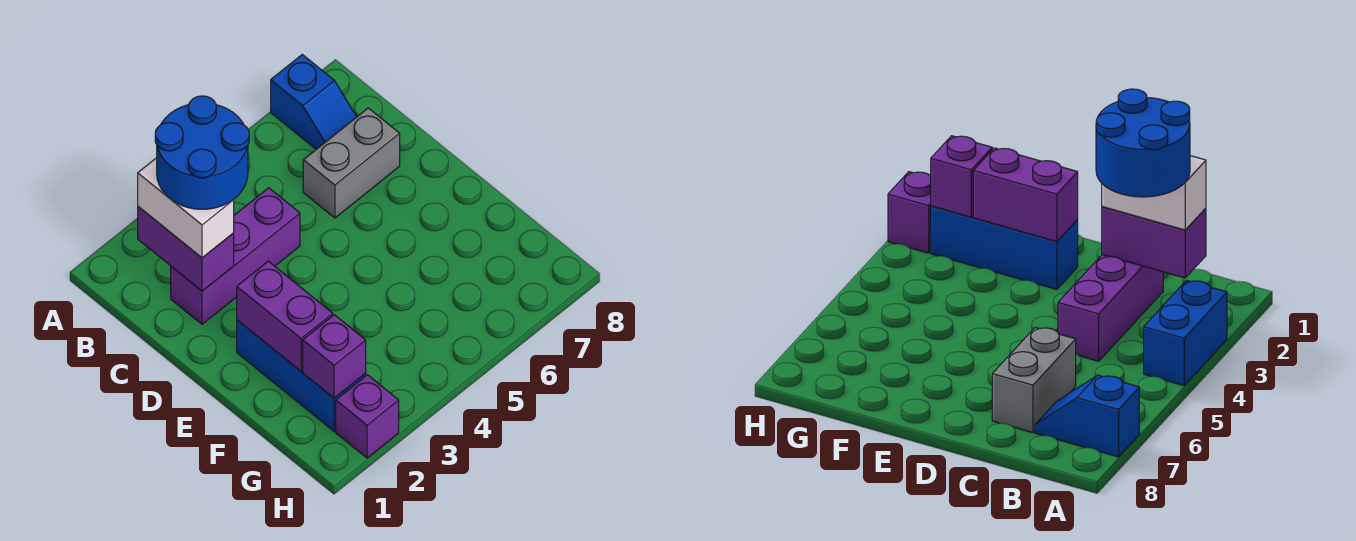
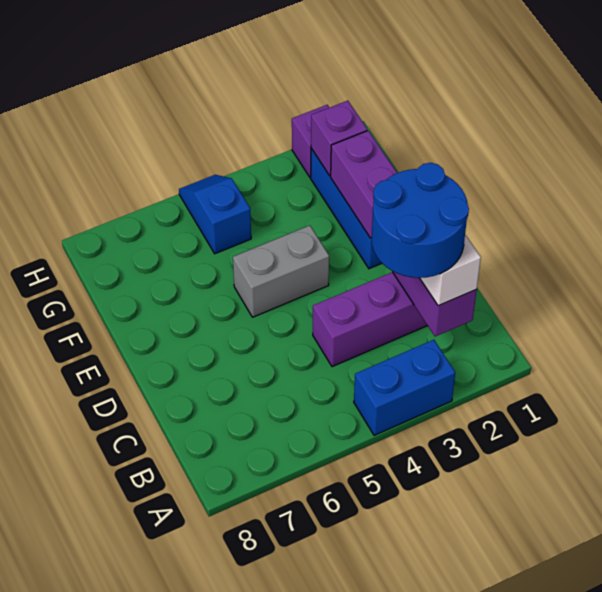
blue slope A7:B7 level 1 top A -> blue slope G5:H5 level 1 top G
grey brick C6:C7 level 1 -> grey brick E4:E5 level 1

